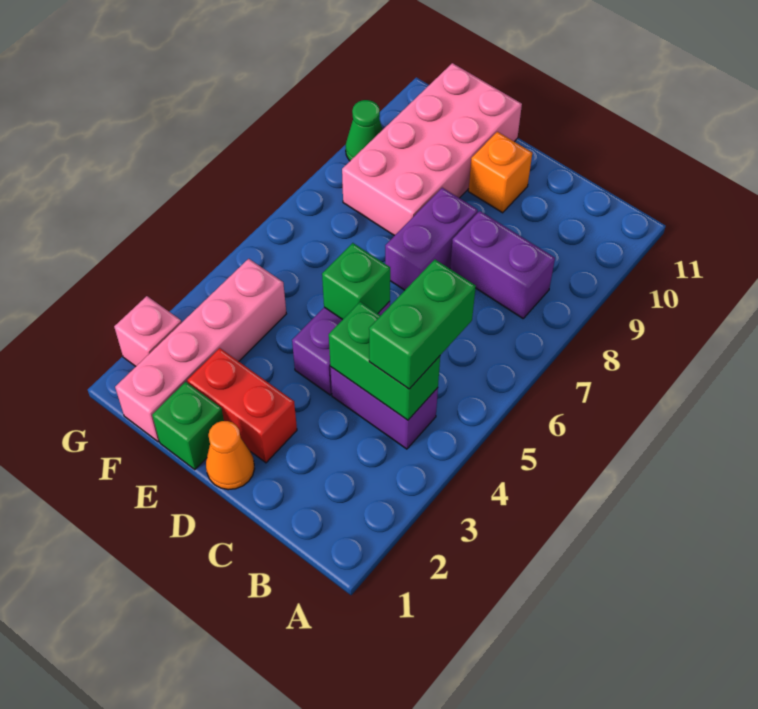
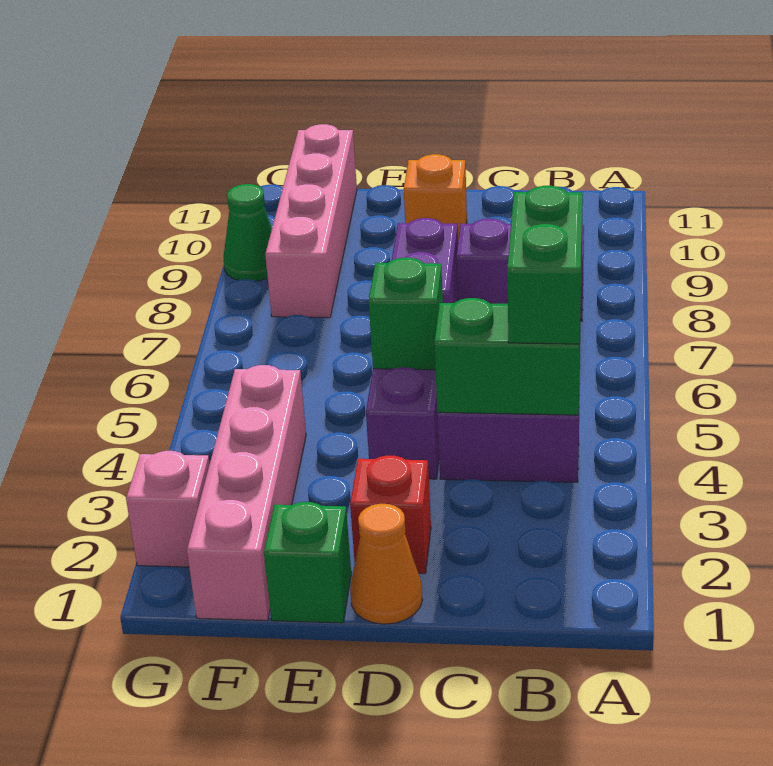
red brick D2:E2 level 1 -> red brick D2 level 1
pink brick E8:F11 level 1 -> pink brick F8:F11 level 1

